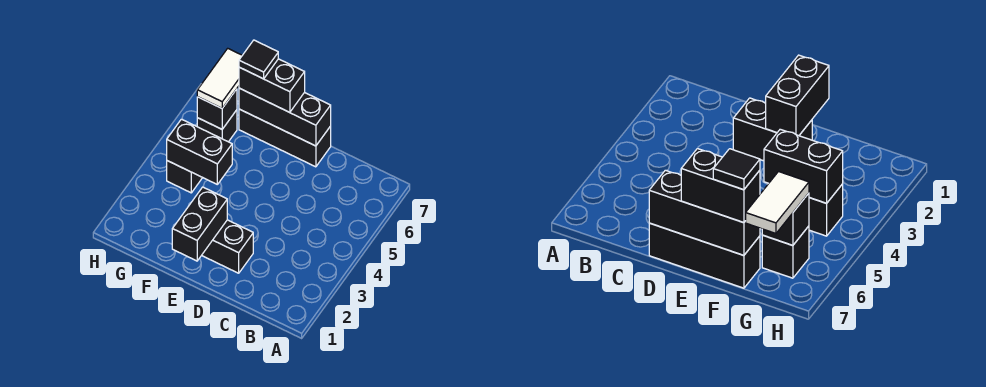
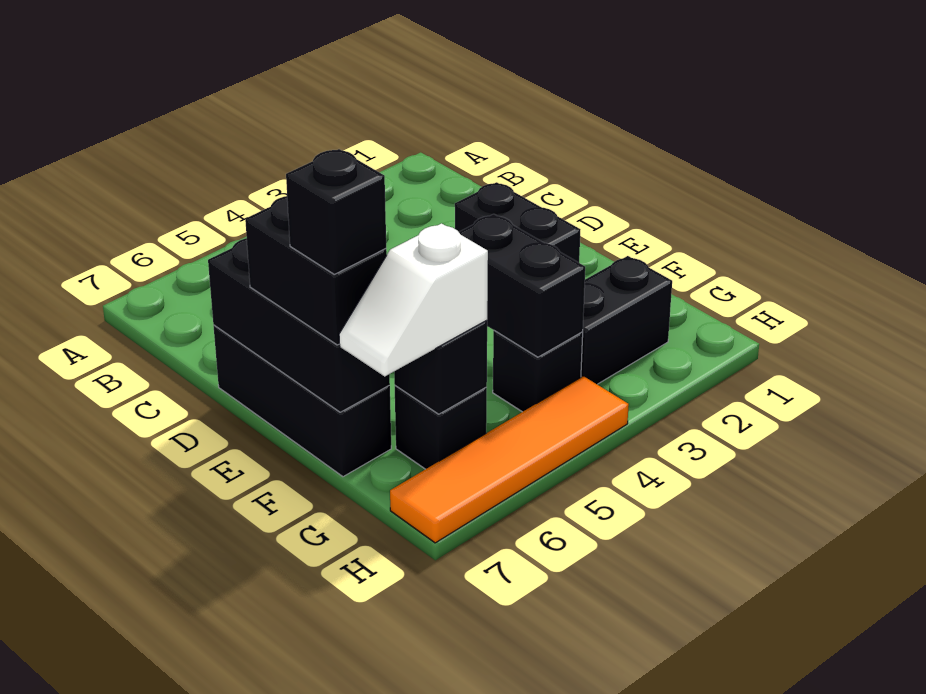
black brick E1:E2 level 2 -> black brick G2:G3 level 1
black tile F7 level 4 -> black brick F7 level 4
white tile G6:G7 level 3 -> white slope G6:G7 level 3 top 6
none -> orange tile H4:H7 level 1

